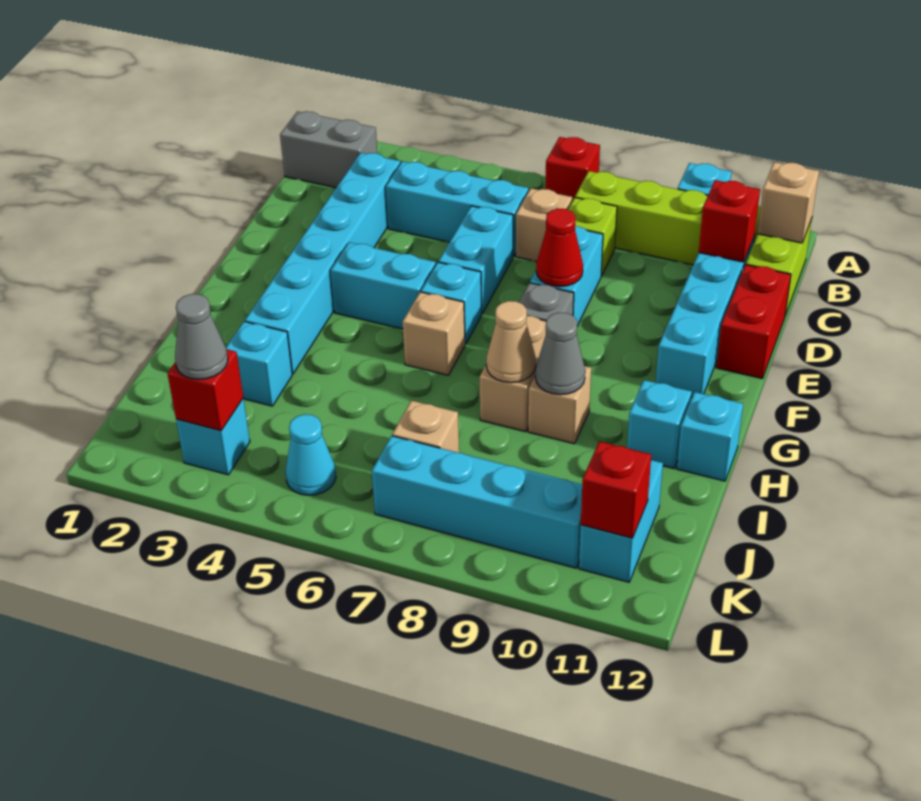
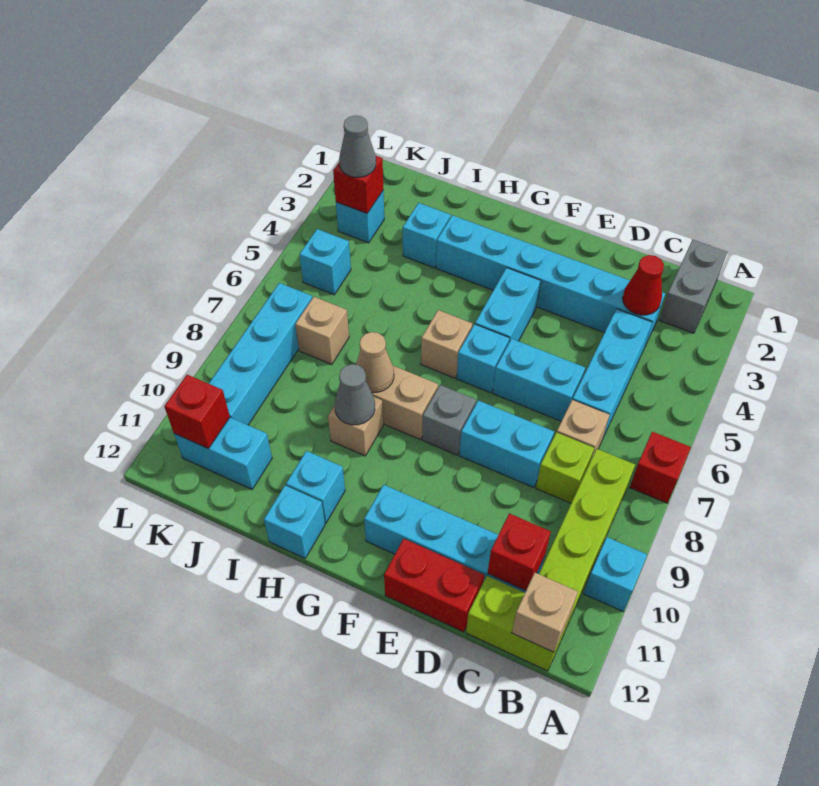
red cone E8 level 2 -> red cone C3 level 2
cyan cone K5 level 1 -> cyan brick K5 level 1

